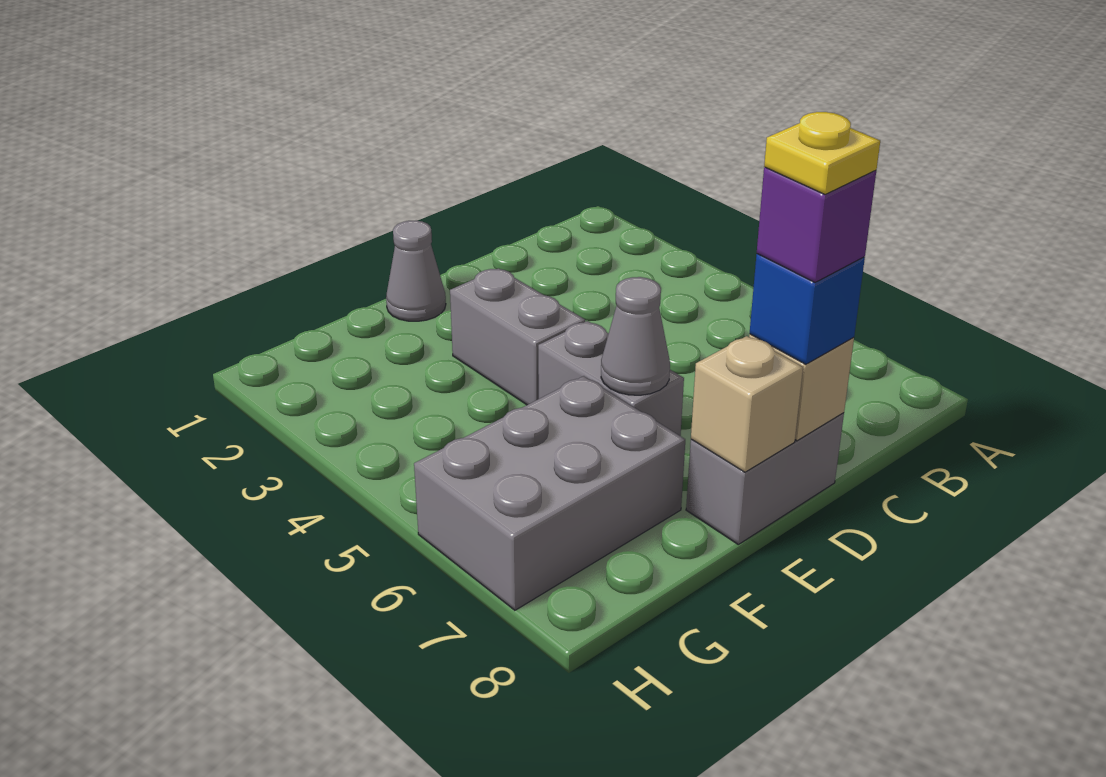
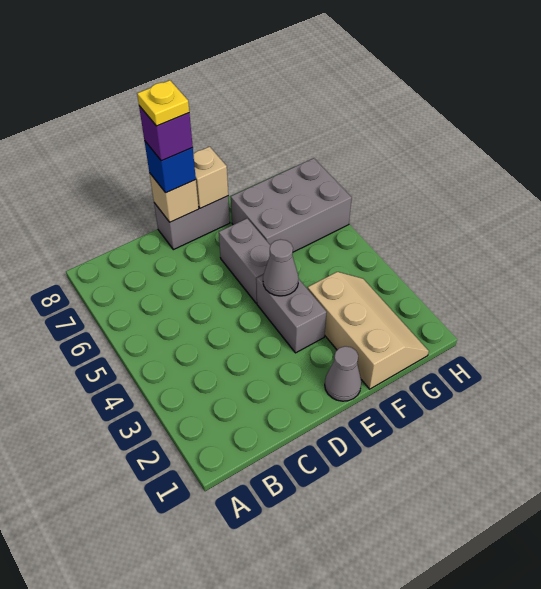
grey cone E6 level 2 -> grey cone E4 level 2
none -> tan slope F1:G3 level 1 top F

